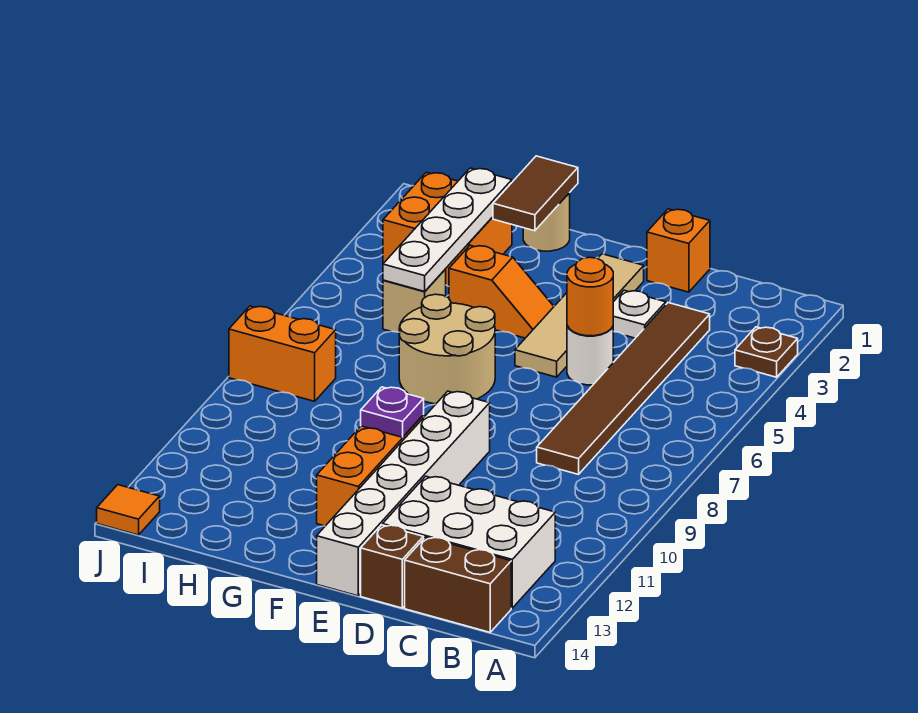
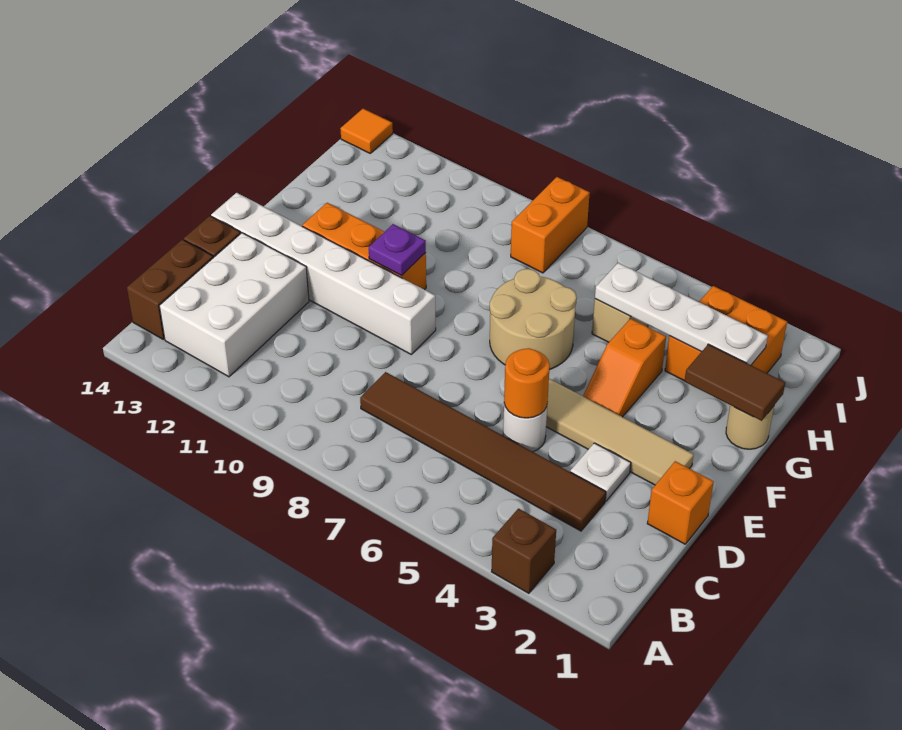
brown plate A3 level 1 -> brown brick A3 level 1

